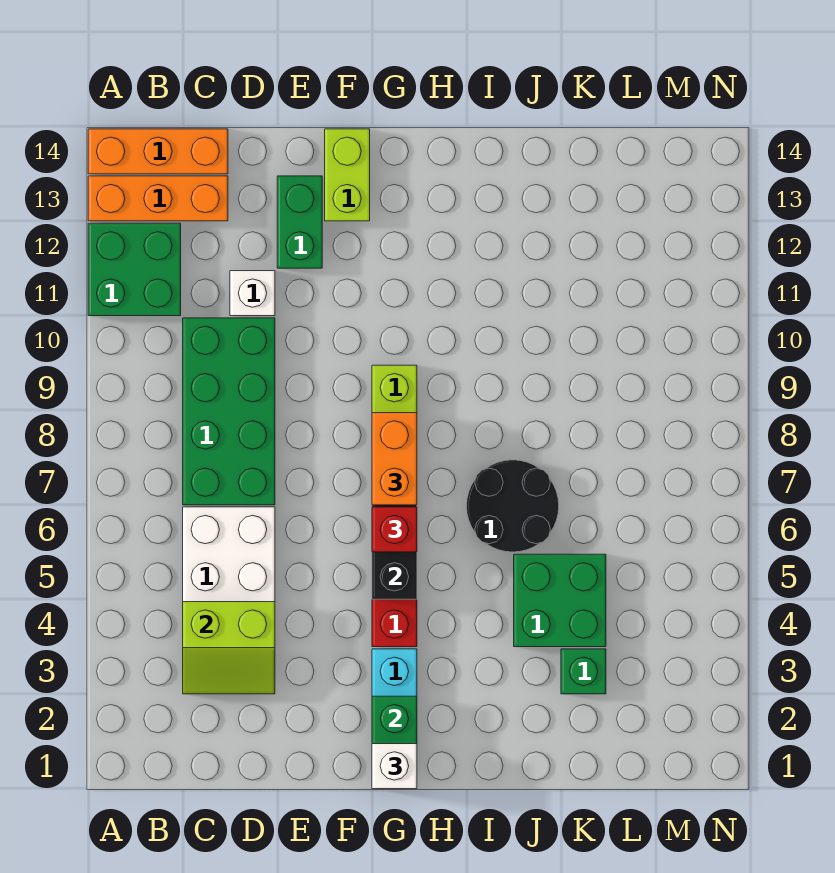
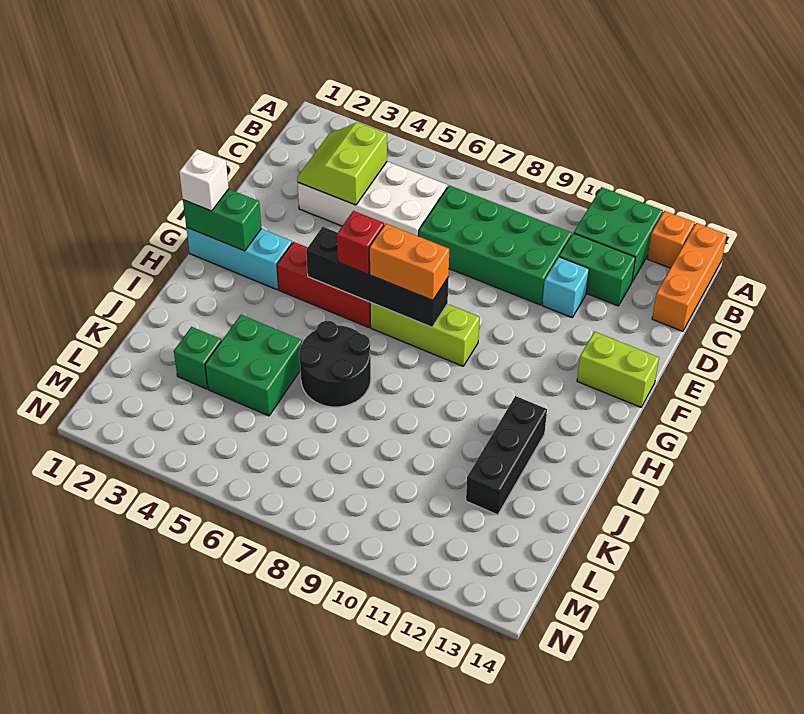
orange brick A13:C13 level 1 -> orange brick A13 level 1
white brick D11 level 1 -> cyan brick D11 level 1
green brick E12:E13 level 1 -> green brick C11:C12 level 1
none -> black brick I12:K12 level 1

